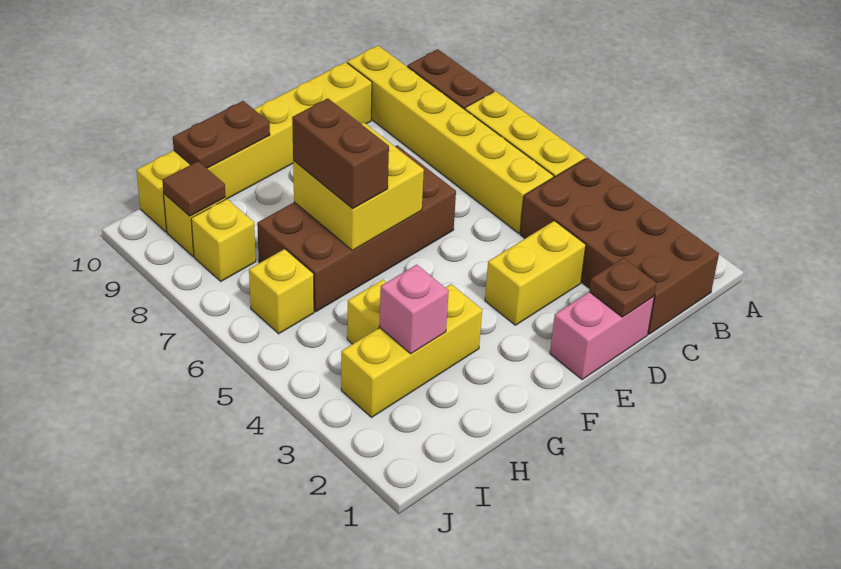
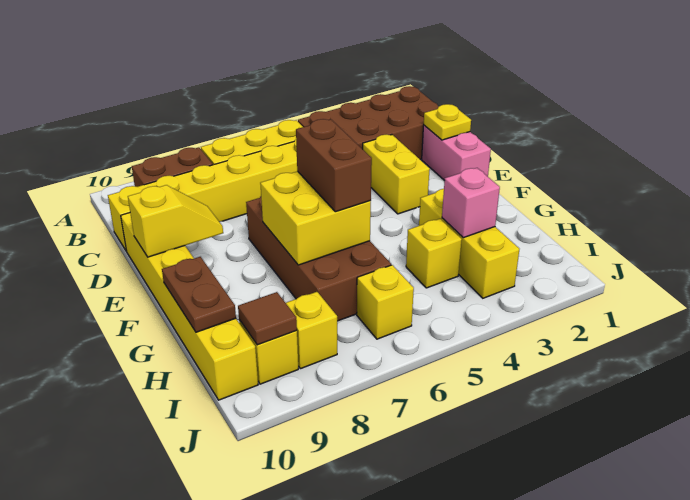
brown plate D1 level 2 -> yellow plate D1 level 2
none -> yellow slope E9:E10 level 2 top 10
brown brick G6:G7 level 3 -> brown brick F6:G6 level 3

